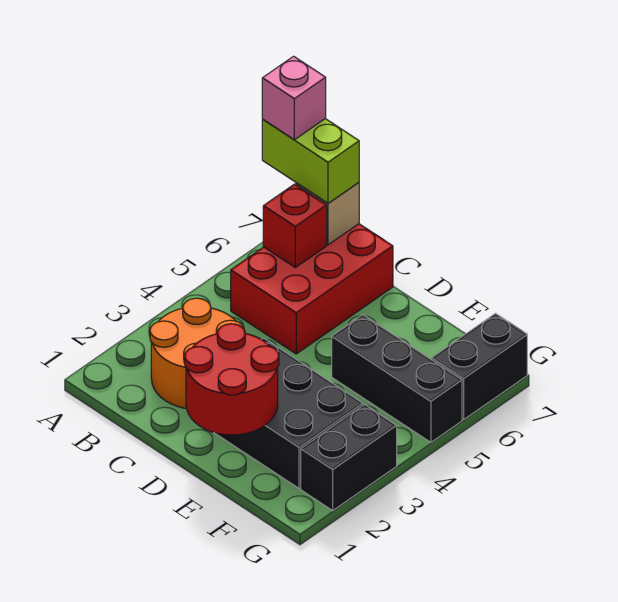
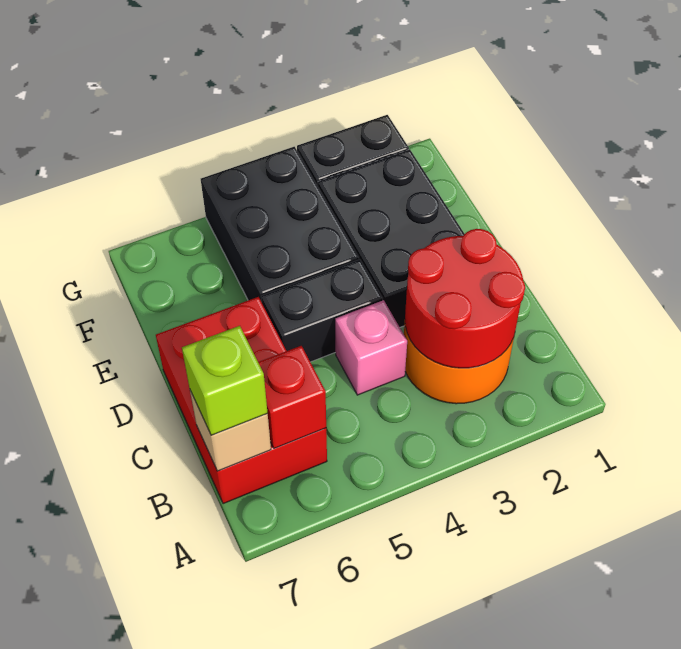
lime brick A7:B7 level 3 -> lime brick B7 level 3
pink brick A7 level 4 -> pink brick C4 level 1
red brick B5:C7 level 1 -> red brick B6:D7 level 1
red round brick D1:E2 level 2 -> red round brick B2:C3 level 2
black brick E5:G5 level 1 -> black brick E4:G5 level 1
black brick G6:G7 level 1 -> black brick D4:D5 level 1

